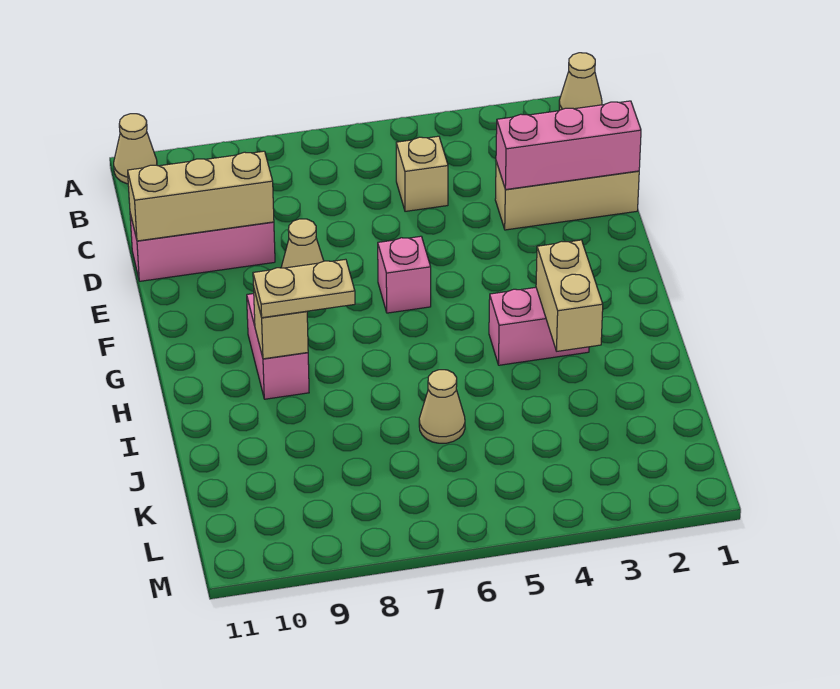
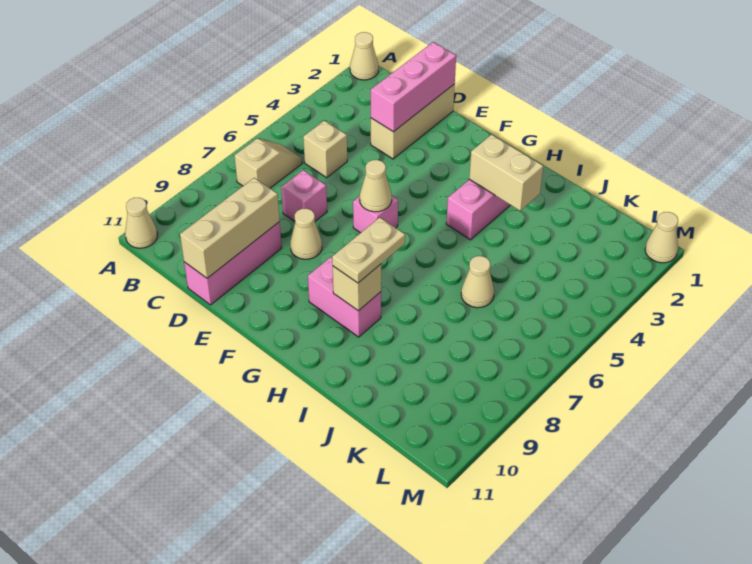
none -> tan slope B6:B7 level 1 top 7
none -> pink brick D7 level 1
none -> tan cone F6 level 2
none -> tan cone M1 level 1

